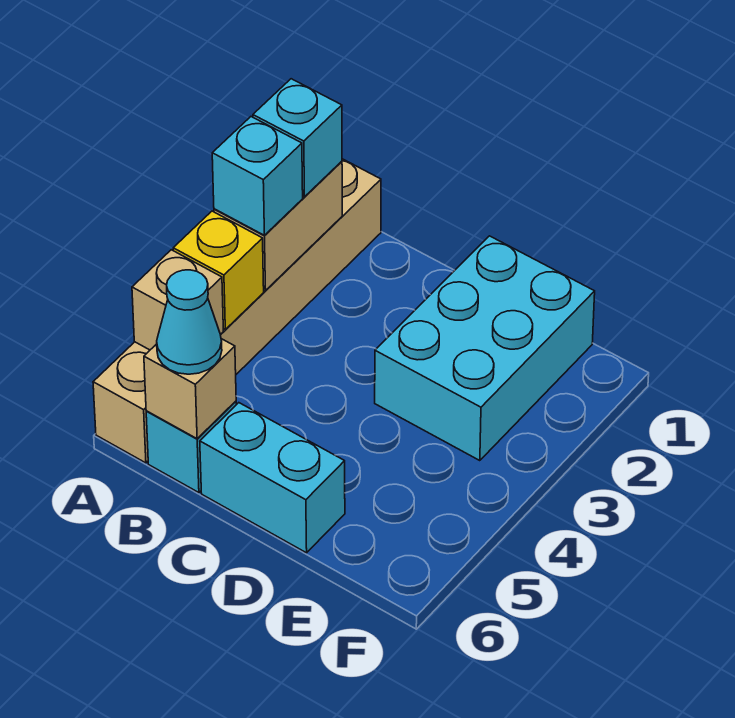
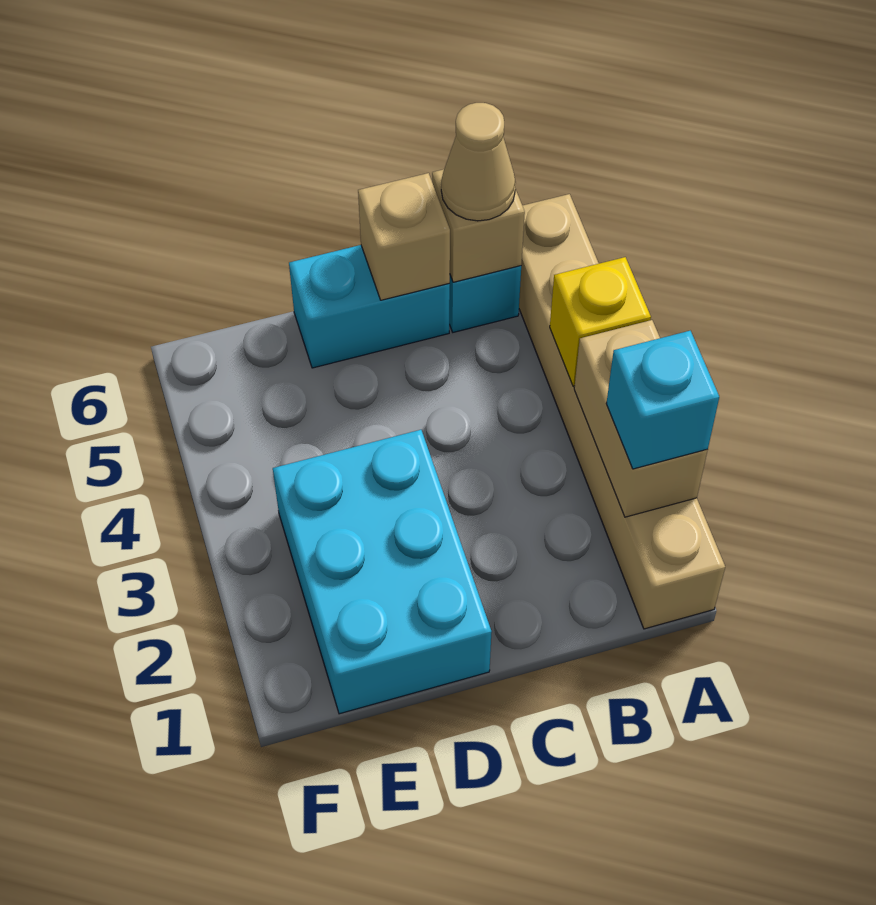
cyan brick A3 level 3 -> none
tan brick A5 level 2 -> tan brick C6 level 2
cyan cone B6 level 3 -> tan cone B6 level 3

